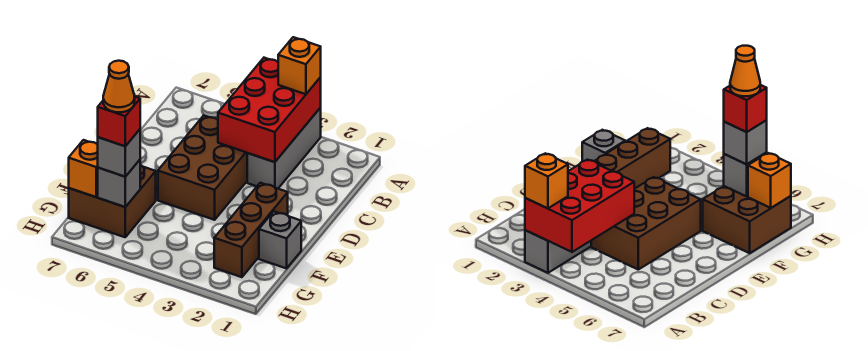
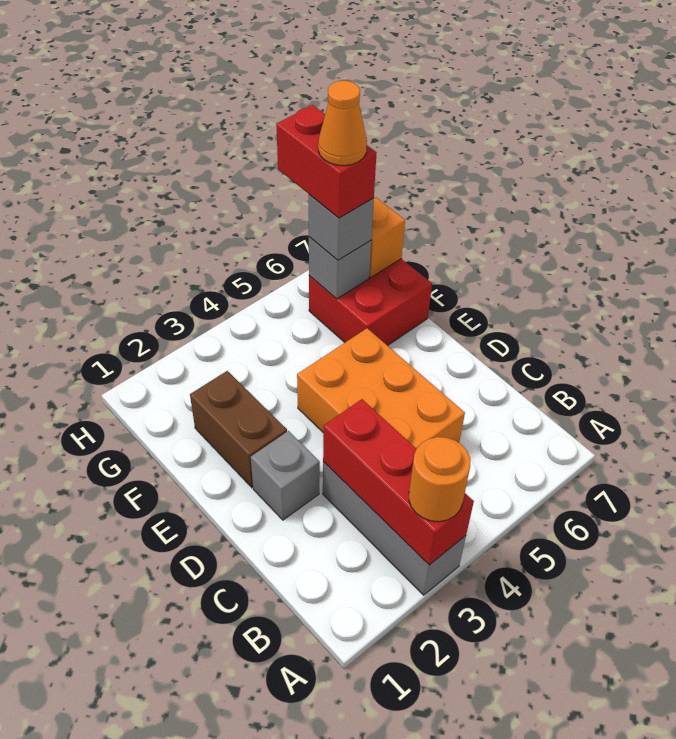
red brick A3:C4 level 2 -> red brick A3:C3 level 2
orange brick A3 level 3 -> orange round brick A3 level 3
brown brick C4:E5 level 1 -> orange brick C4:E5 level 1
brown brick E2:G2 level 1 -> brown brick E2:F2 level 1
grey brick F1 level 1 -> grey brick D2 level 1
brown brick F6:G7 level 1 -> red brick F6:G7 level 1
red brick G6 level 4 -> red brick G6:H6 level 4

